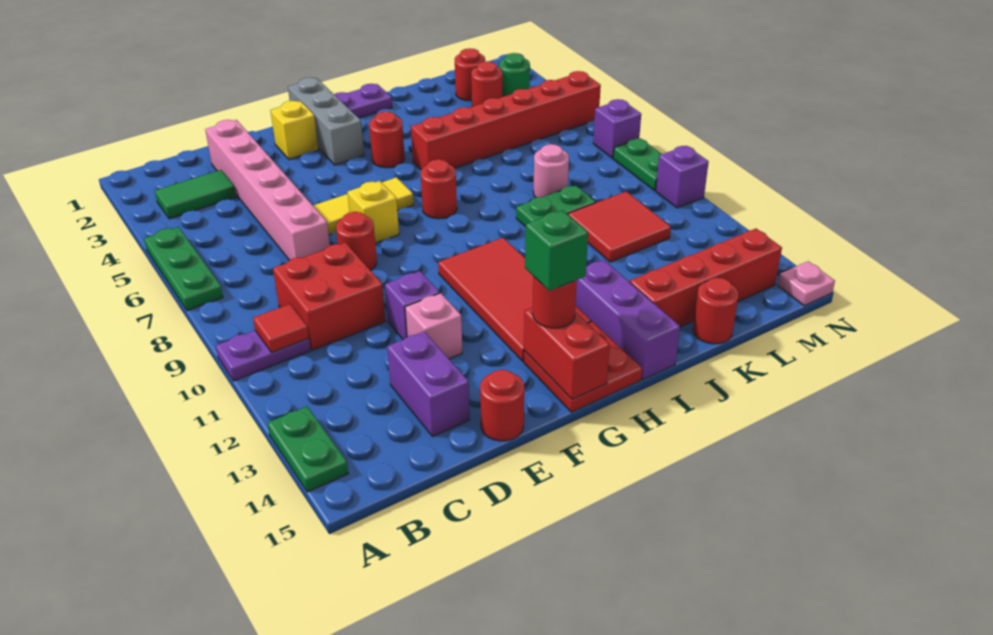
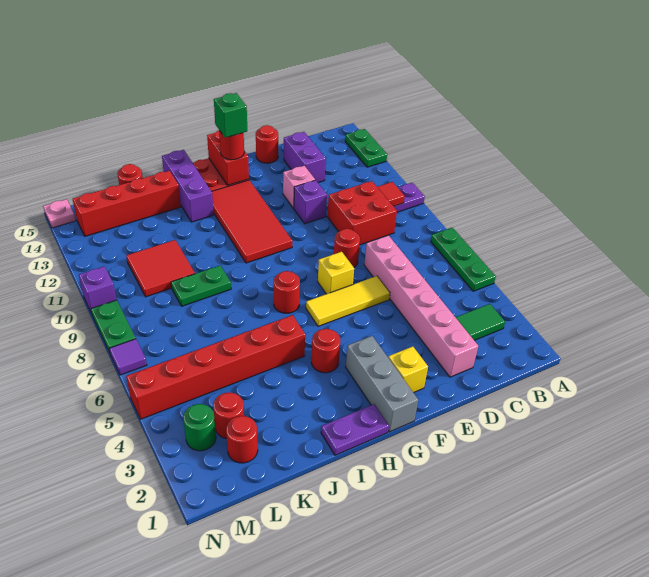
pink round brick K8 level 1 -> none
purple brick N7 level 1 -> purple tile N7 level 1

